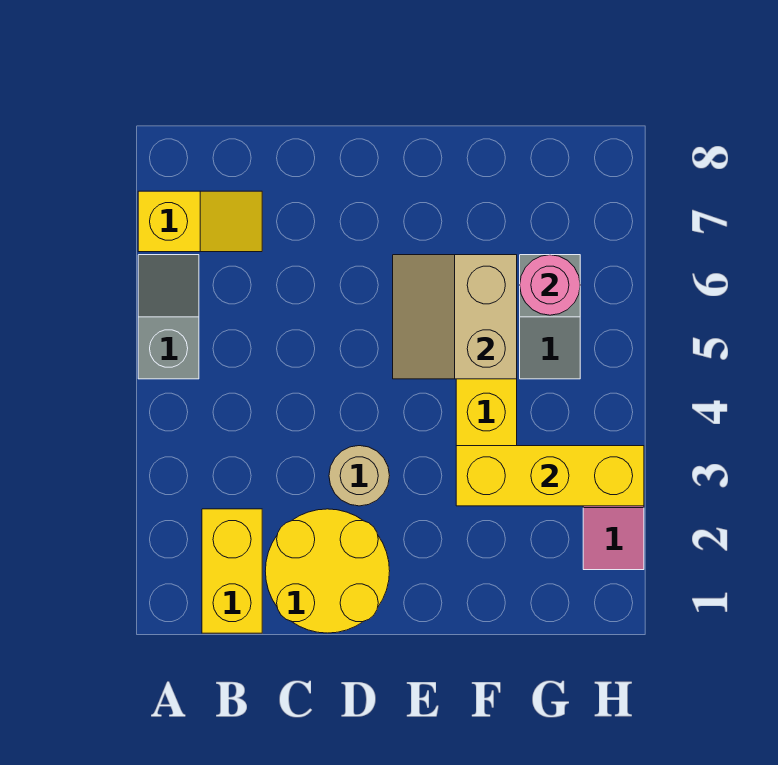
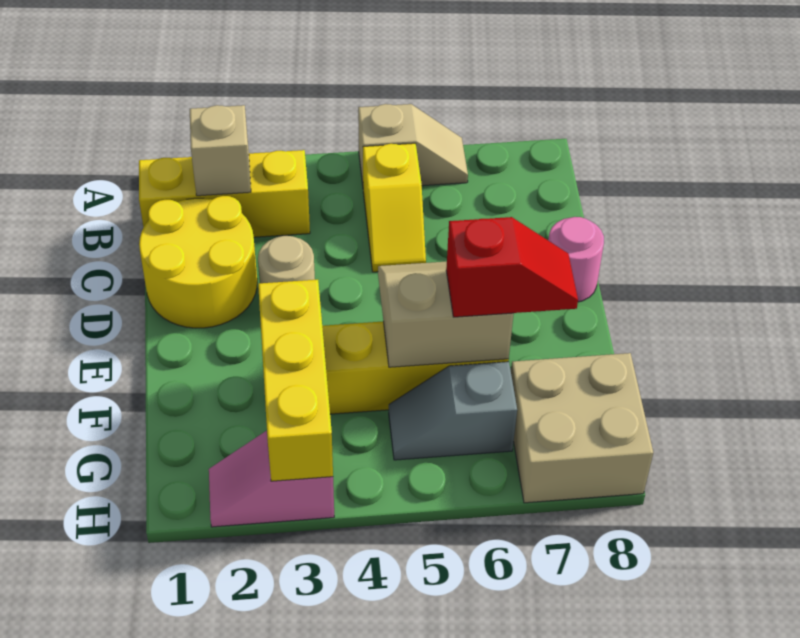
grey slope A5:A6 level 1 top 5 -> tan slope A5:A6 level 1 top 5
yellow slope A7:B7 level 1 top A -> yellow slope B5:C5 level 1 top B
yellow brick B1:B2 level 1 -> yellow brick B1:B3 level 1
none -> tan brick B2 level 2
none -> red slope F6:F7 level 3 top 6
pink round brick G6 level 2 -> pink round brick D8 level 1
none -> tan brick G7:H8 level 1

